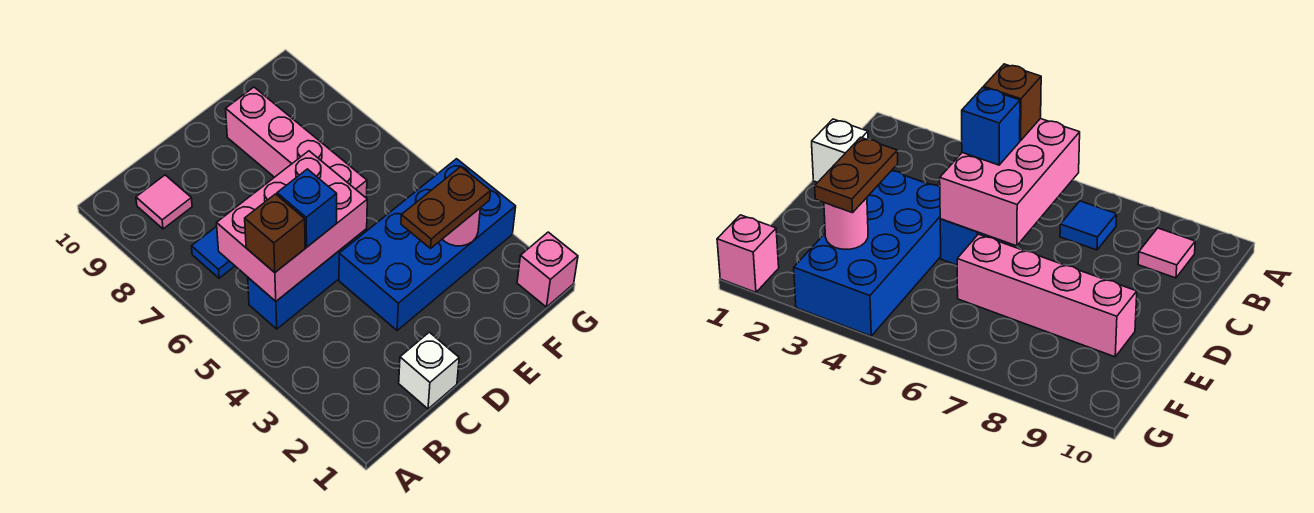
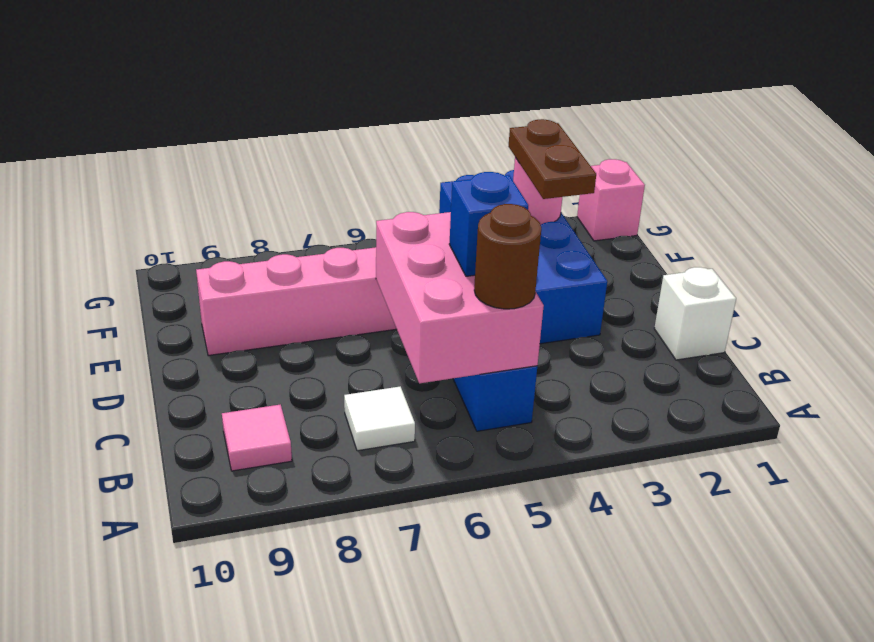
brown brick B5 level 3 -> brown round brick B5 level 3
blue tile B7 level 1 -> white tile B7 level 1

